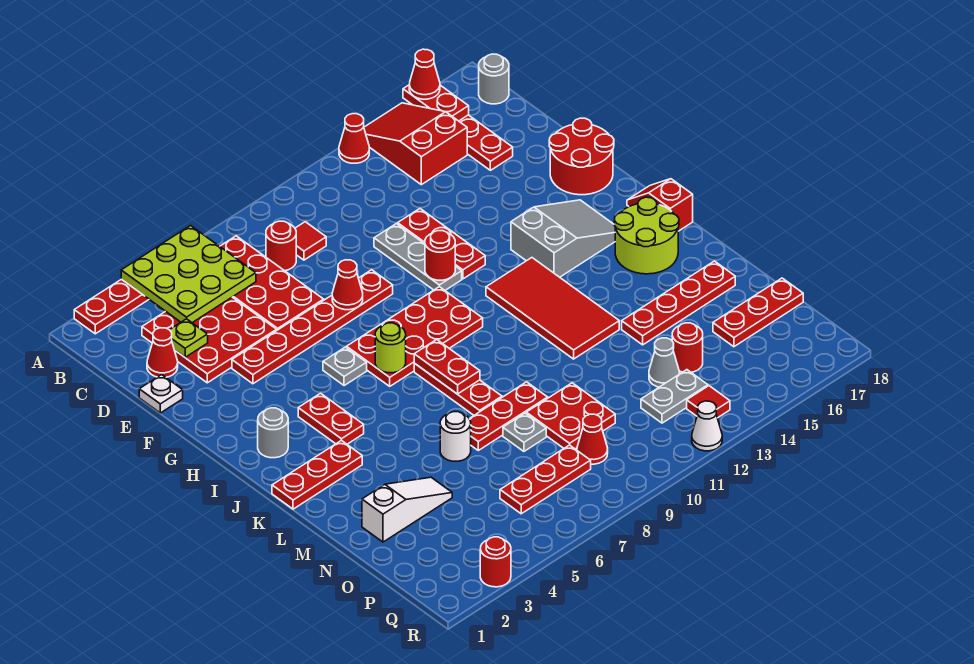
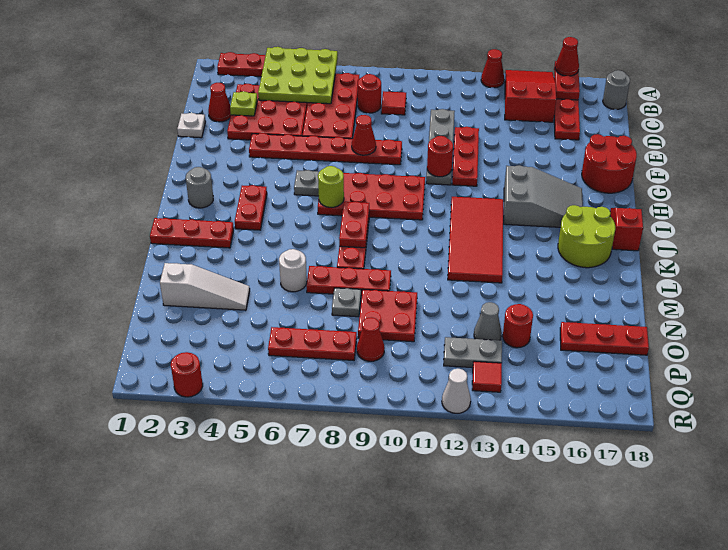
grey plate E11:G11 level 1 -> grey plate D11:G11 level 1
red plate M14:M17 level 1 -> none

